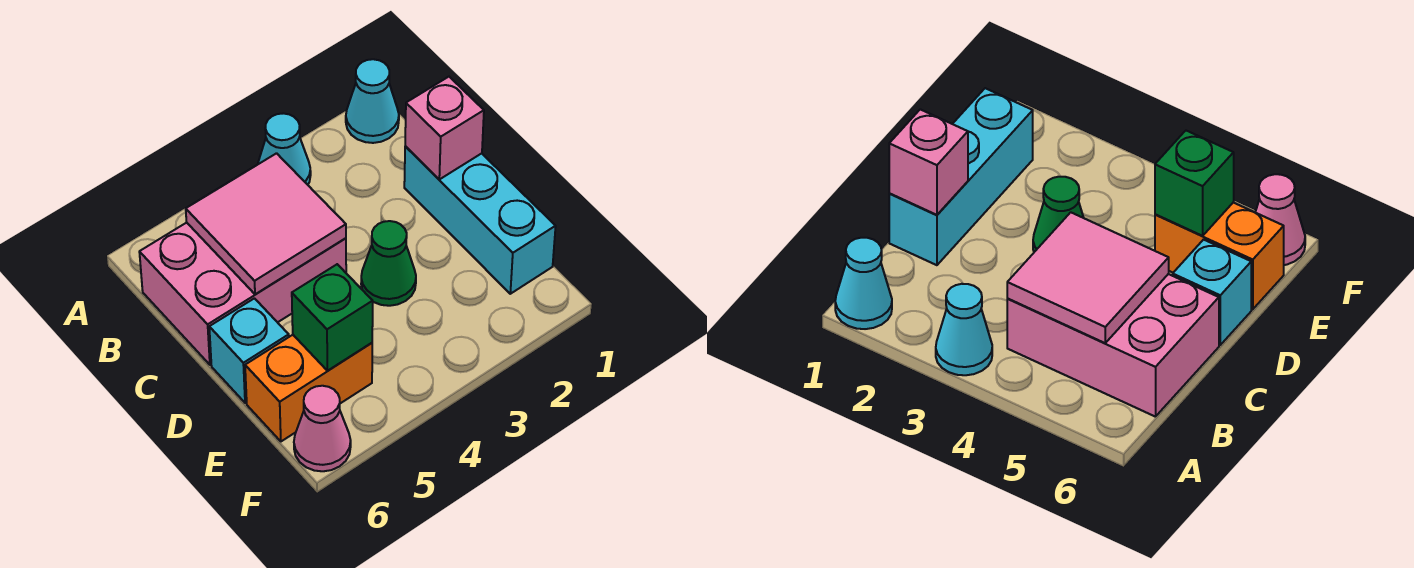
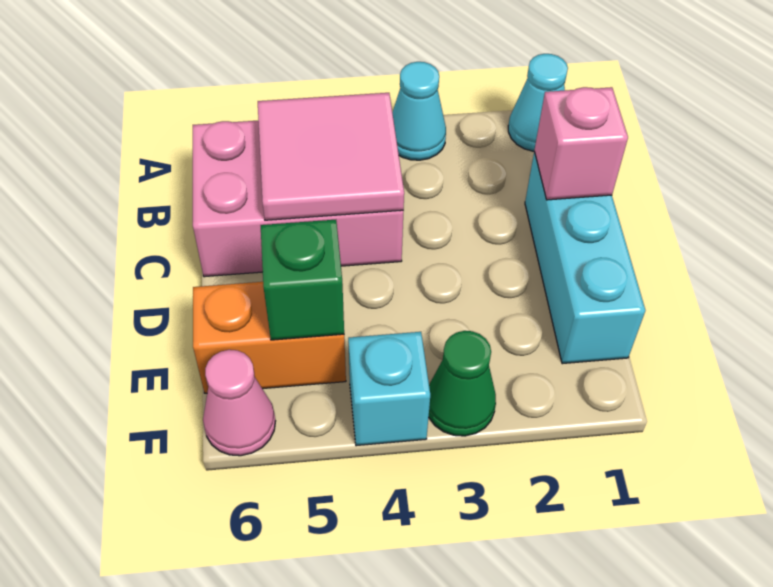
green cone D3 level 1 -> green cone F3 level 1
cyan brick D6 level 1 -> cyan brick F4 level 1

